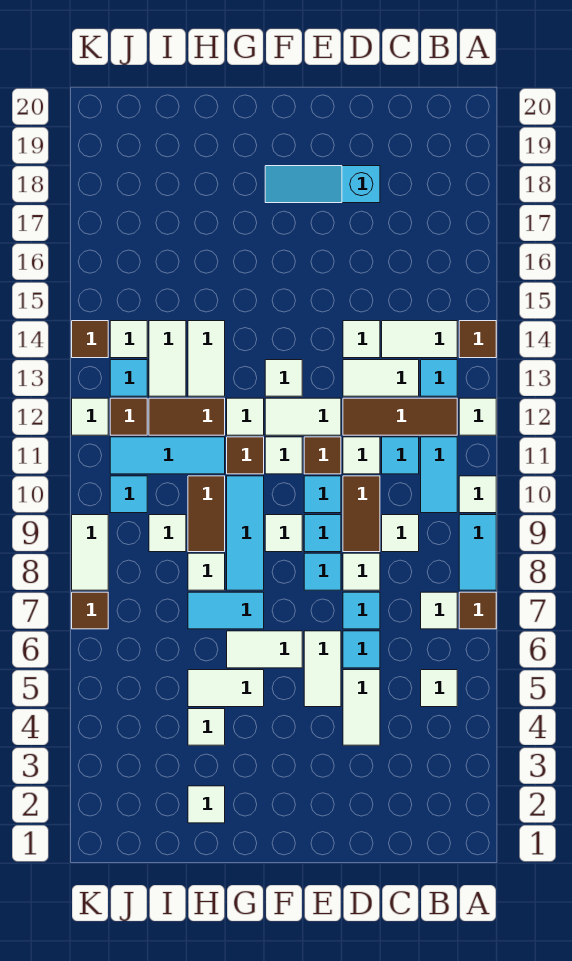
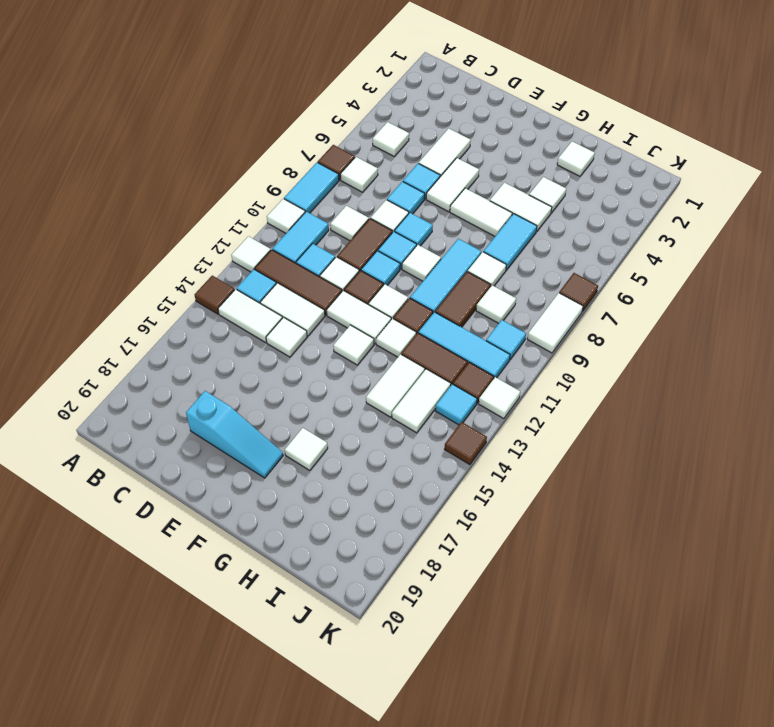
cyan tile G7:H7 level 1 -> cyan tile H6:H7 level 1
white tile J14 level 1 -> white tile G17 level 1

